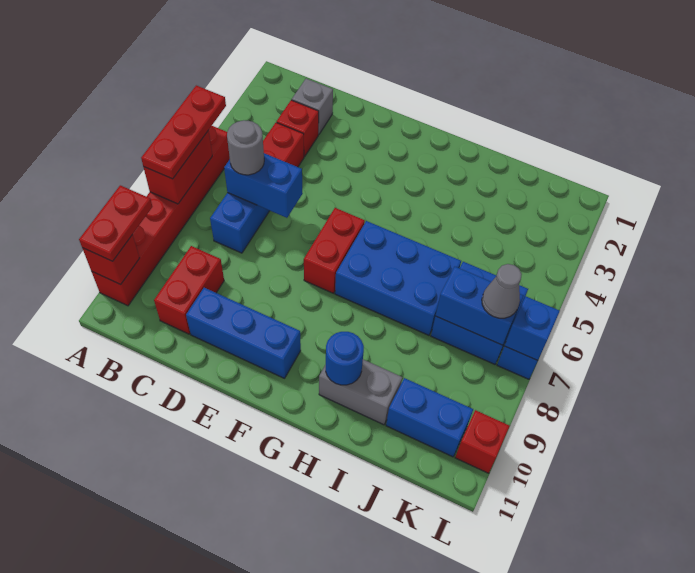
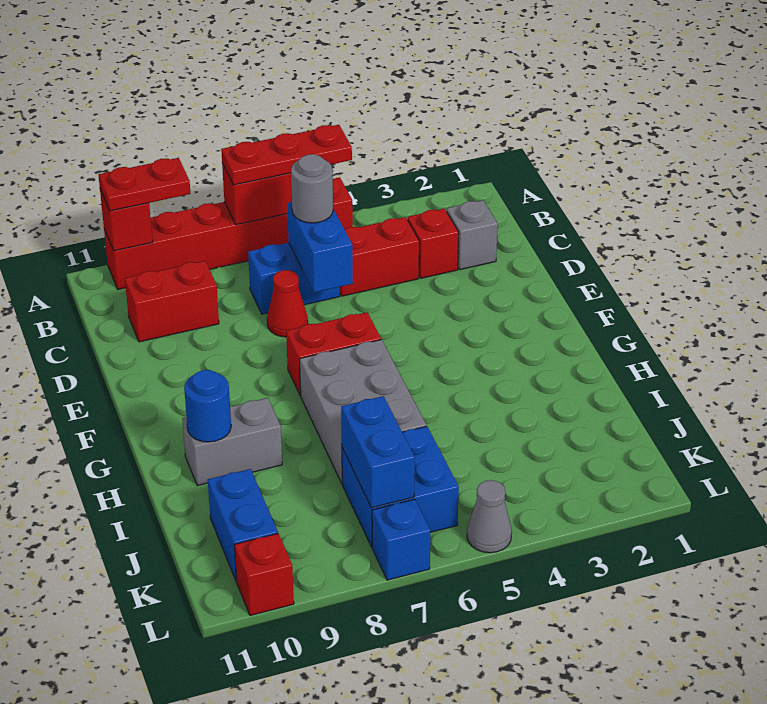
none -> red cone D7 level 1
blue brick D10:F10 level 1 -> none
blue brick G6:I7 level 1 -> grey brick G6:I7 level 1
grey brick H10:I10 level 1 -> grey brick H9:H10 level 1
grey cone K7 level 3 -> grey cone L5 level 1
blue brick L7 level 2 -> none

